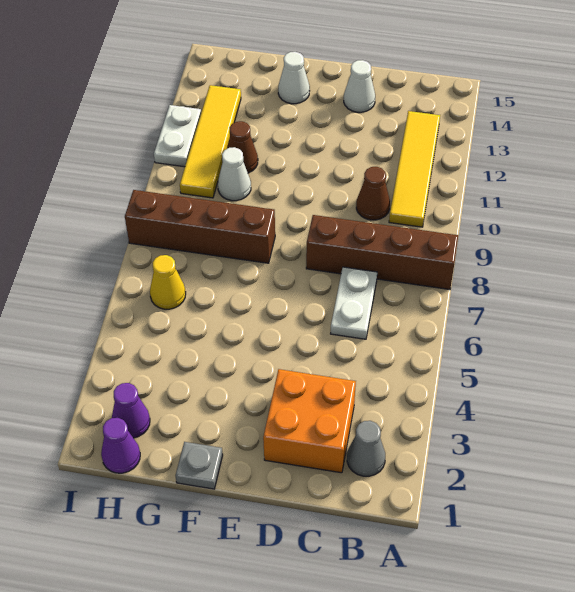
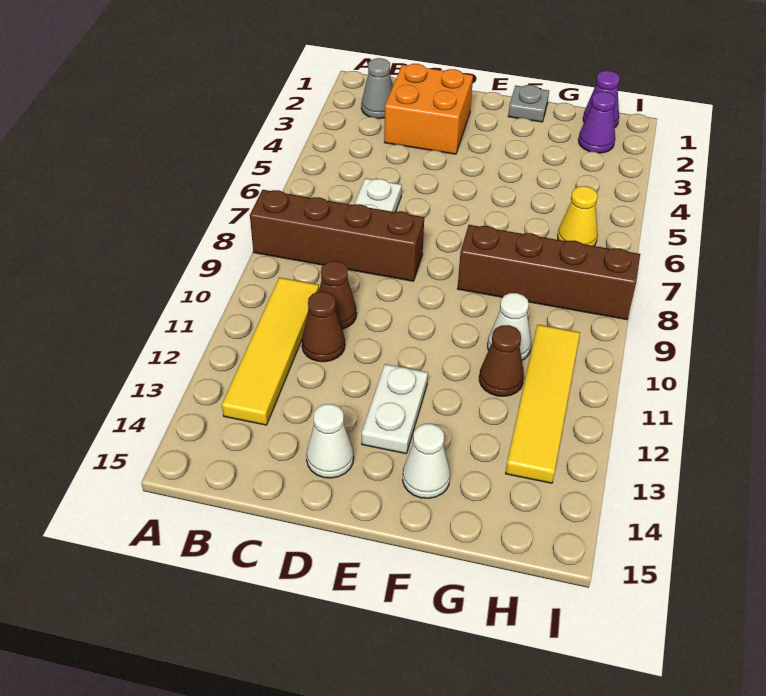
none -> brown cone C11 level 1
white plate I11:I12 level 1 -> white plate E12:E13 level 1

